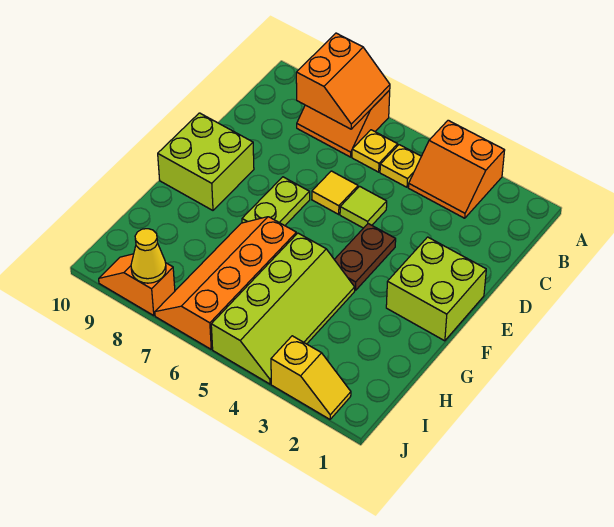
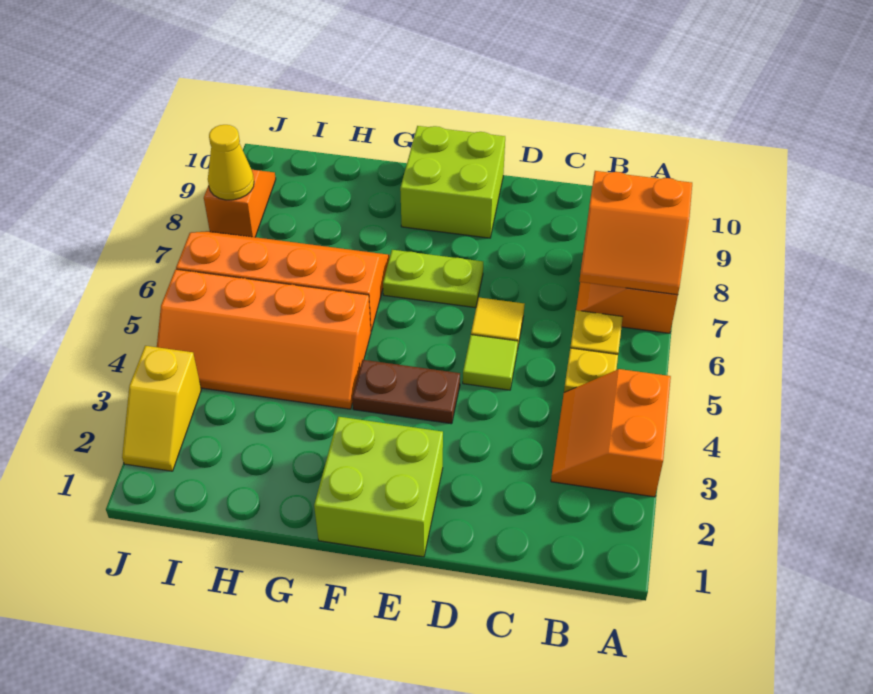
lime slope G4:J5 level 1 top 5 -> orange slope G4:J5 level 1 top 5

